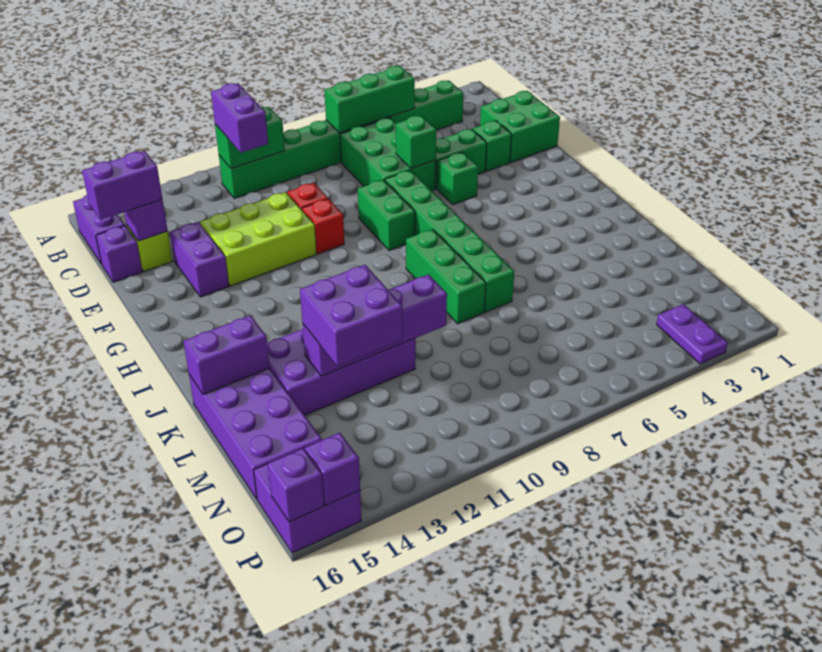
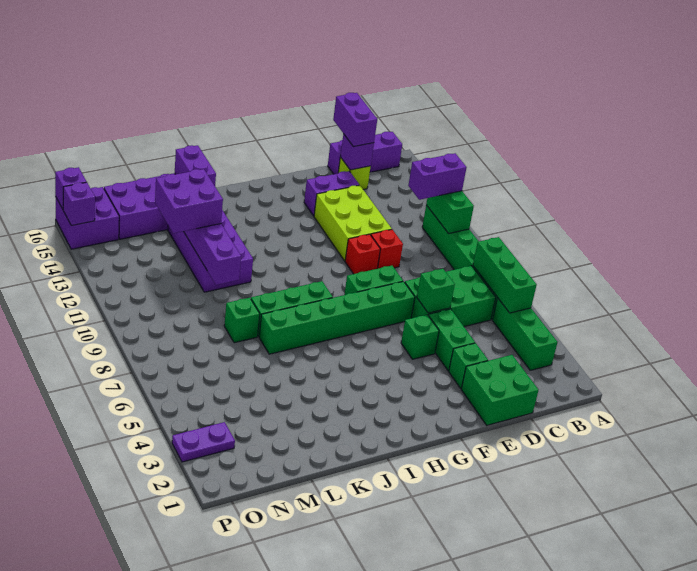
none -> green brick L8 level 1

